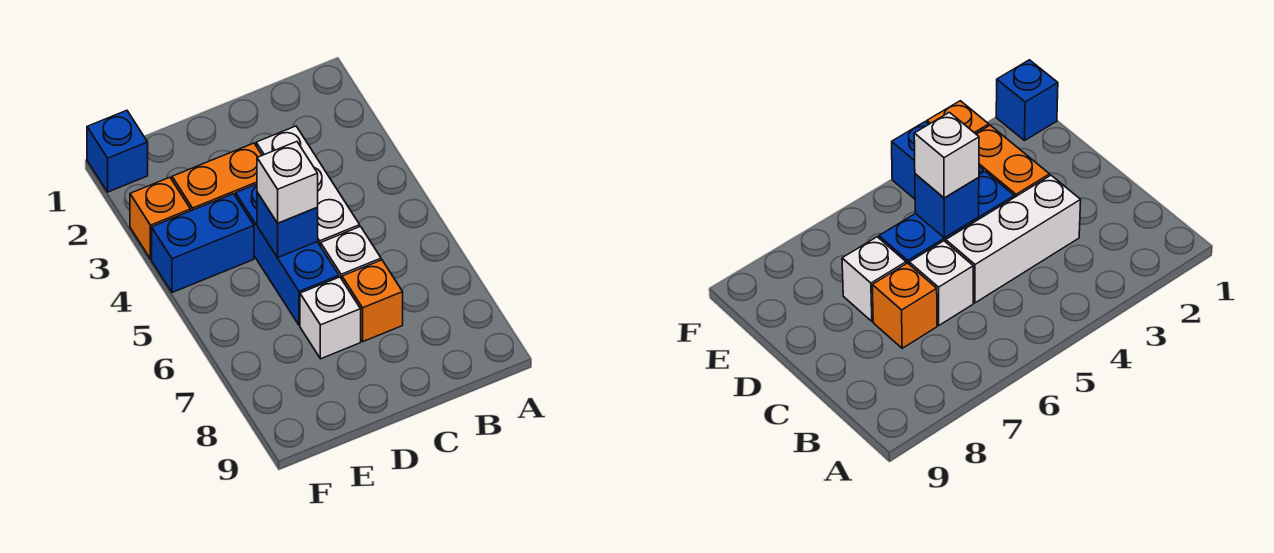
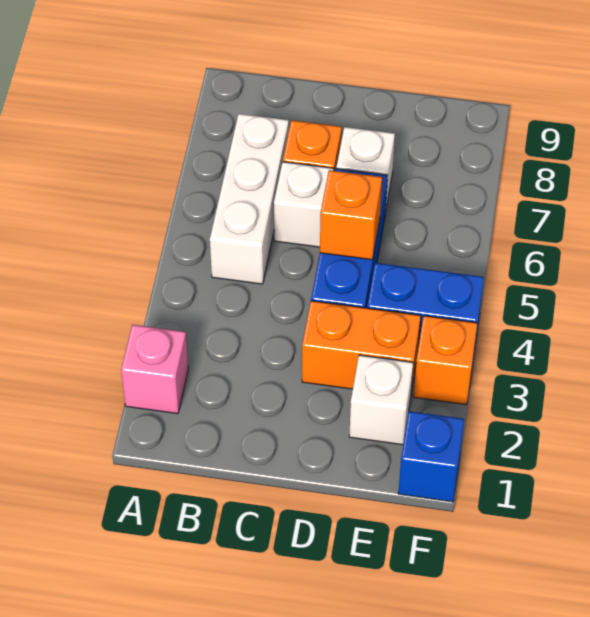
none -> pink brick A2 level 1
white brick C3:C5 level 1 -> white brick B5:B7 level 1
blue brick D5 level 2 -> orange brick D5 level 2
white brick D5 level 3 -> white brick E2 level 1

